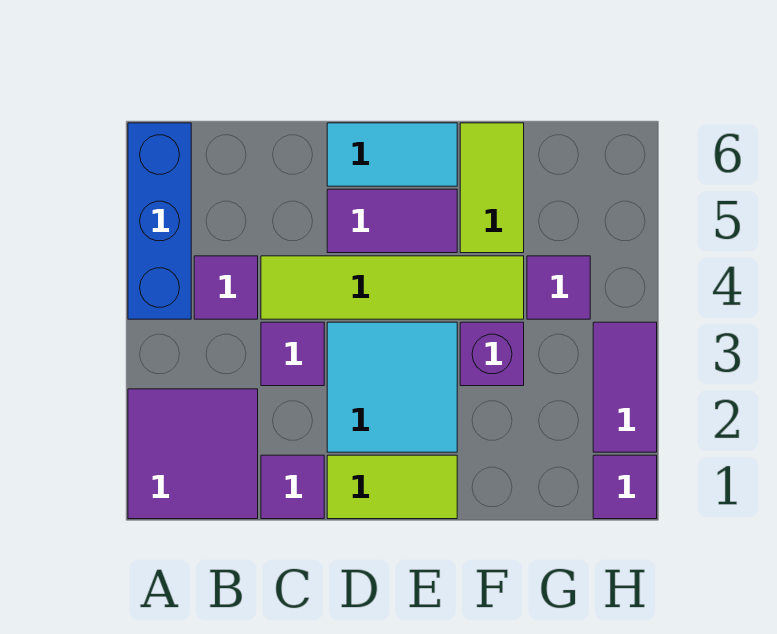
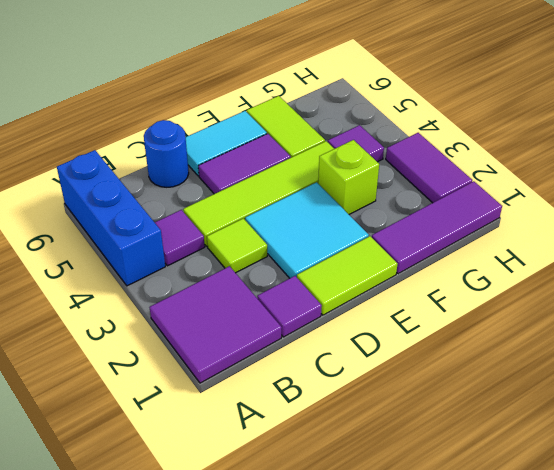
purple tile C3 level 1 -> lime tile C3 level 1
none -> blue round brick C6 level 1
purple brick F3 level 1 -> lime brick F3 level 1
purple tile H1 level 1 -> purple tile F1:H1 level 1

